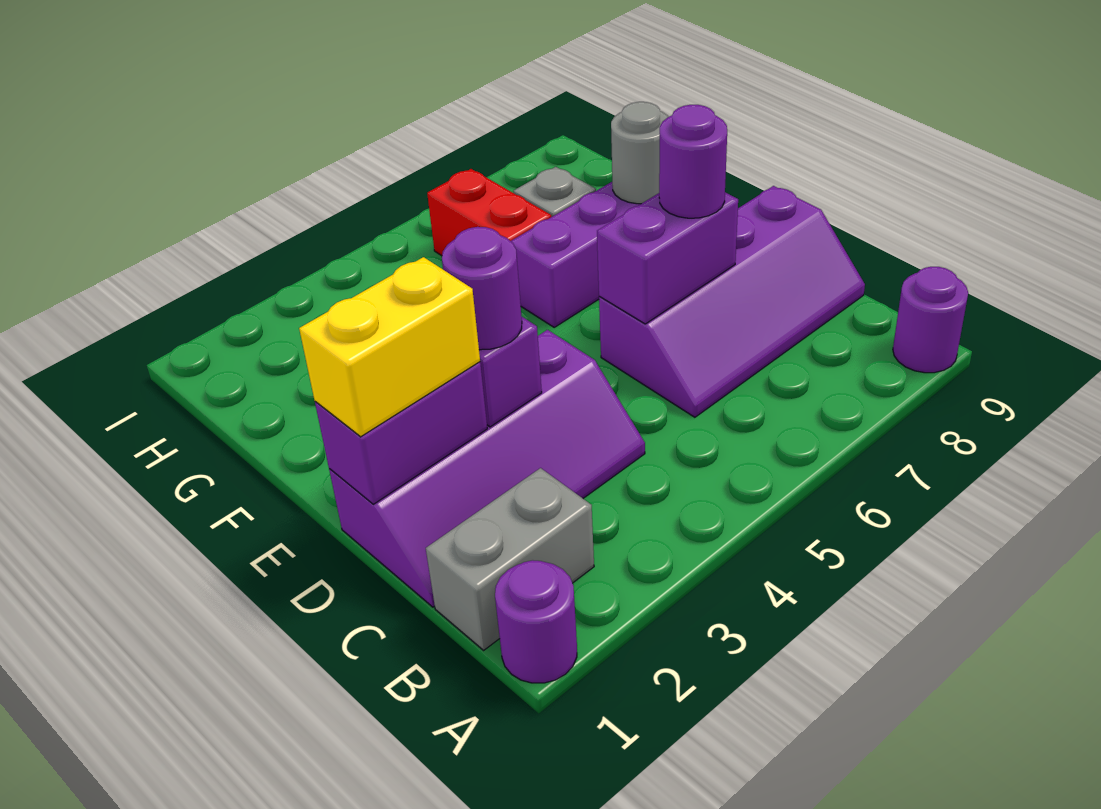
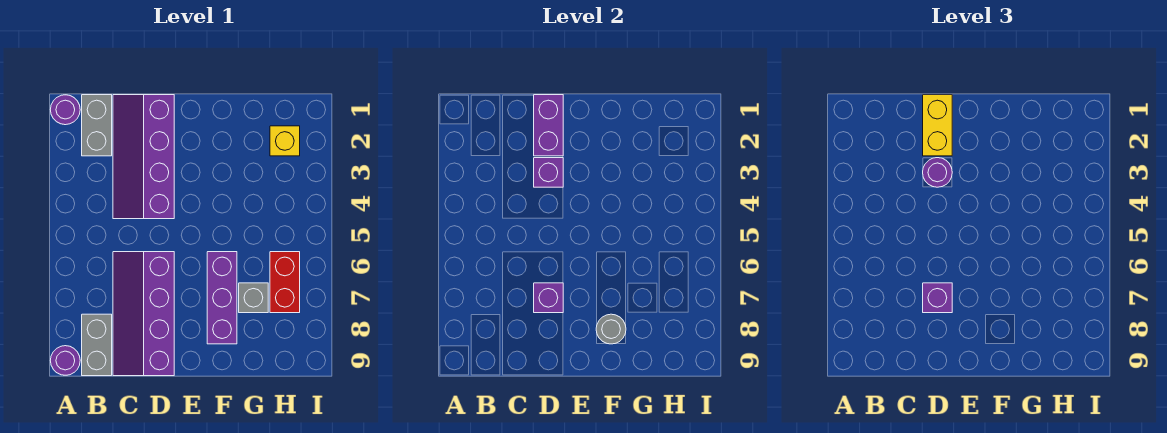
none -> grey brick B8:B9 level 1
purple brick D6:D7 level 2 -> purple brick D7 level 2
purple round brick D7 level 3 -> purple brick D7 level 3
red brick G6:H6 level 1 -> red brick H6:H7 level 1
none -> yellow brick H2 level 1

